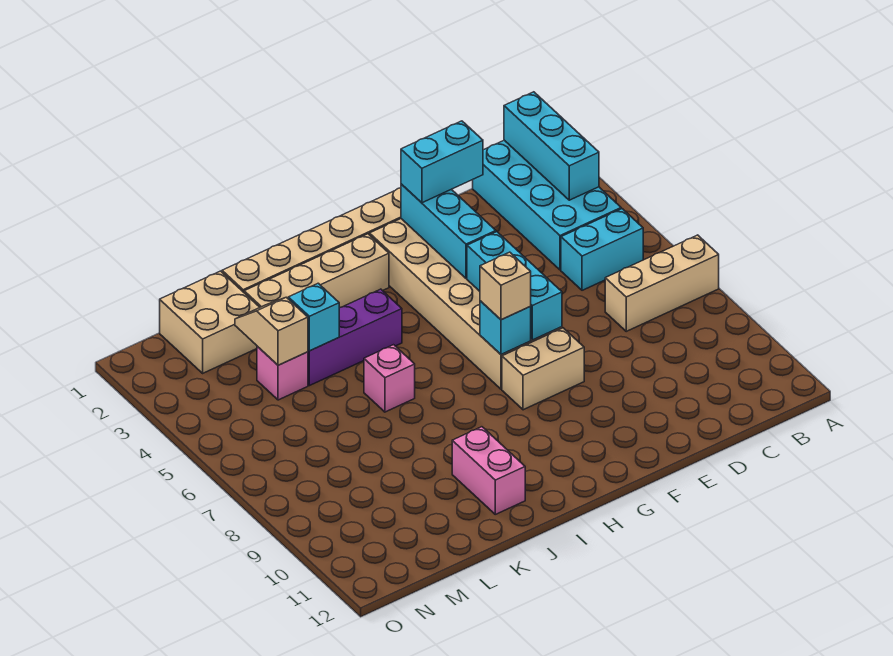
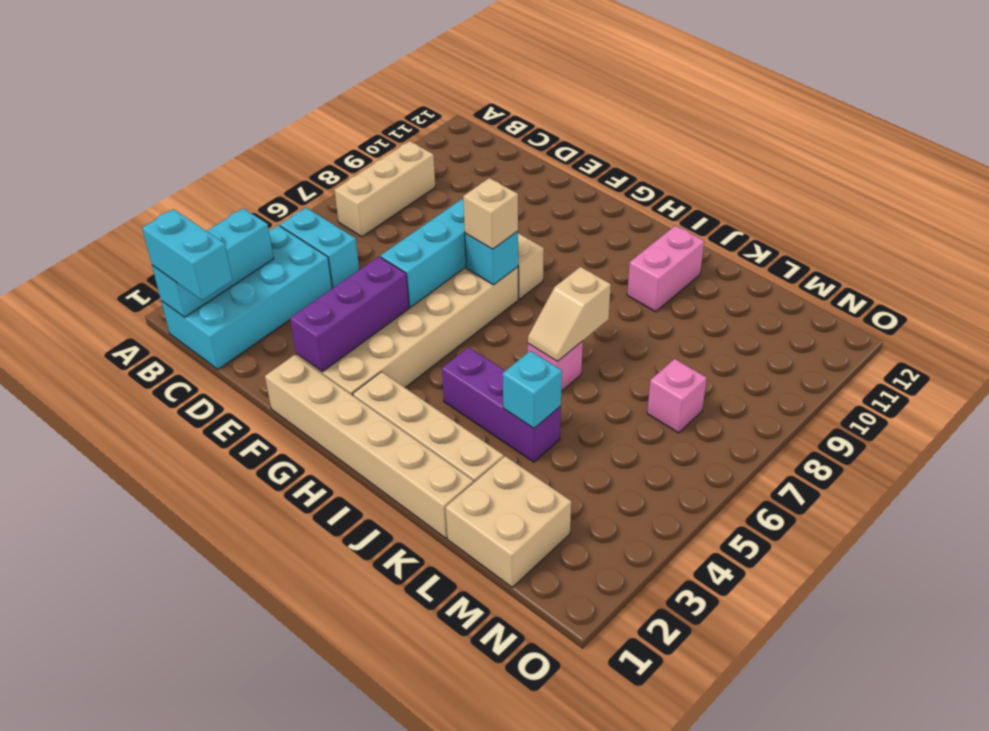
tan brick A7:C7 level 1 -> tan brick B7:B9 level 1
cyan brick E2:F2 level 3 -> cyan brick B1:C1 level 3
cyan brick F2:F4 level 2 -> purple brick F2:F4 level 2
tan slope L3:L4 level 2 top 4 -> tan slope J6:J7 level 2 top 7
pink brick L4 level 1 -> pink brick M7 level 1

